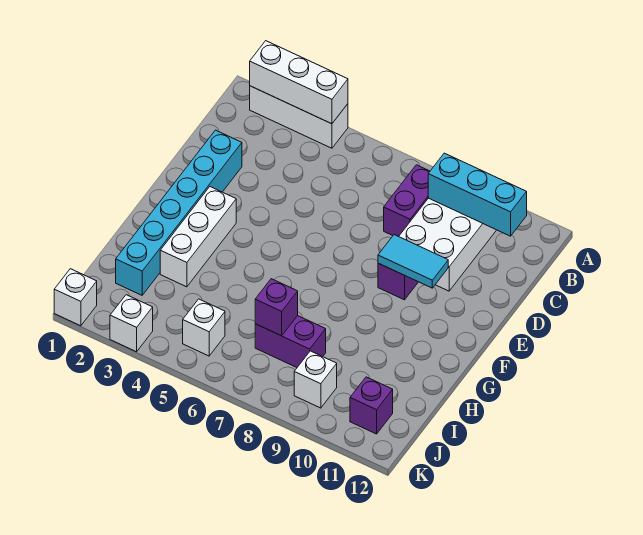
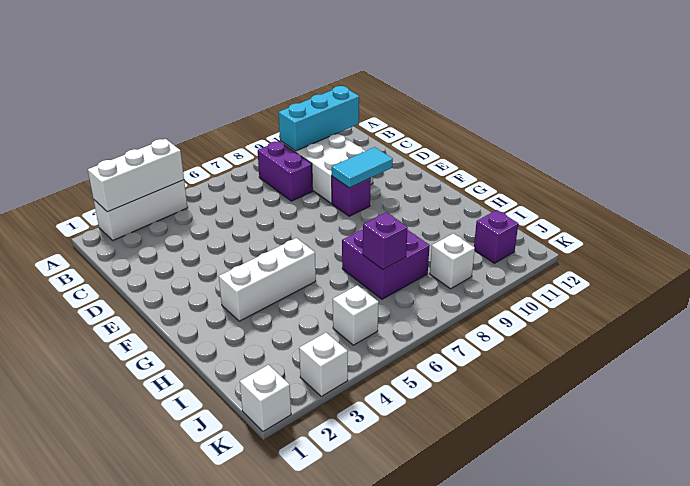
cyan brick D2:I2 level 1 -> none
white brick F3:H3 level 1 -> white brick G3:G5 level 1
purple brick I7:I8 level 1 -> purple brick H7:I8 level 1

